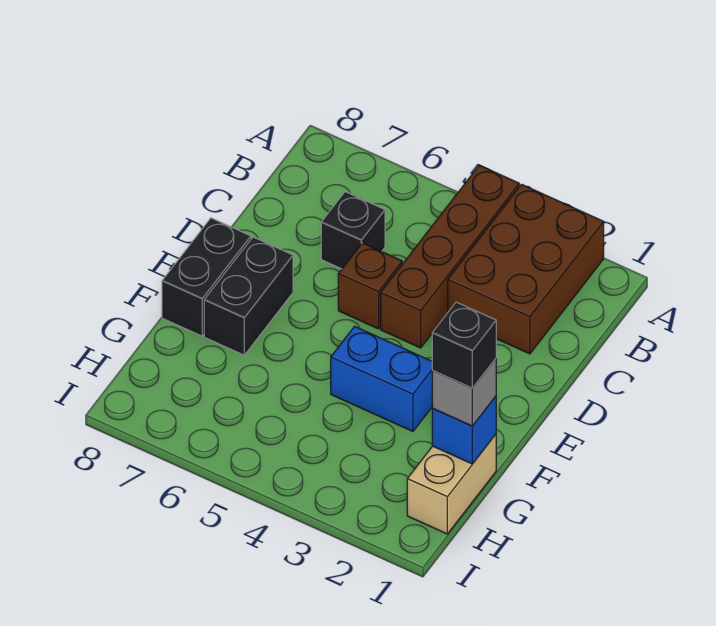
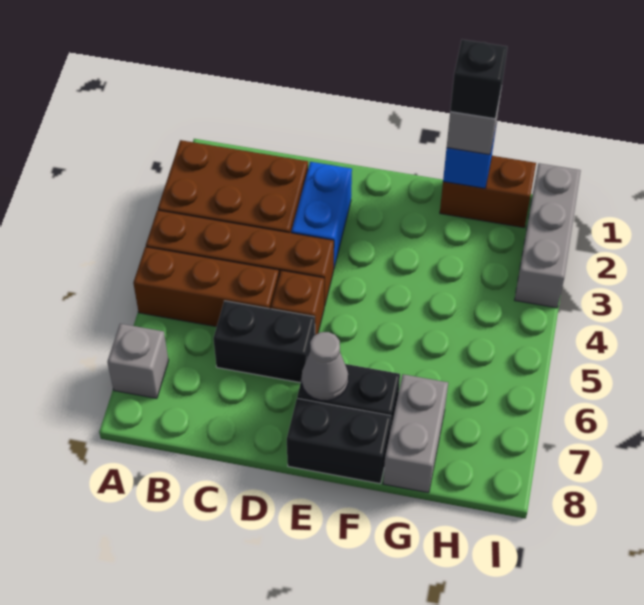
none -> brown brick A5:C5 level 1
none -> grey brick A7 level 1
black brick C6 level 1 -> black brick C6:D6 level 1
none -> grey cone E7 level 2
blue brick F3:F4 level 1 -> blue brick D2:D3 level 1
tan brick G1:H1 level 1 -> brown brick G1:H1 level 1
none -> grey brick G7:G8 level 1
none -> grey brick I1:I3 level 1

